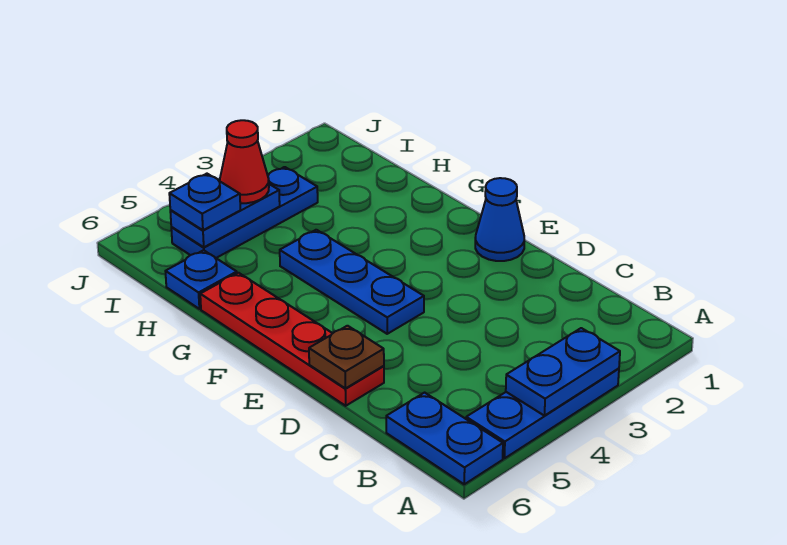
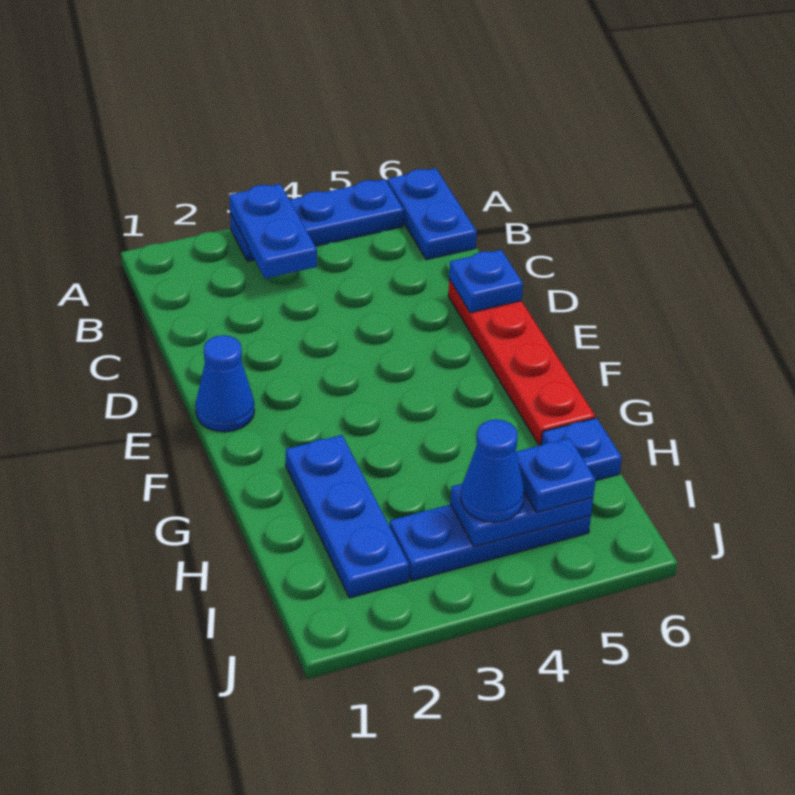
blue plate A3:A4 level 2 -> blue plate A3:B3 level 2
brown plate D6 level 2 -> blue plate D6 level 2
blue plate E4:G4 level 1 -> blue plate G2:I2 level 1
red cone I4 level 3 -> blue cone I4 level 3

